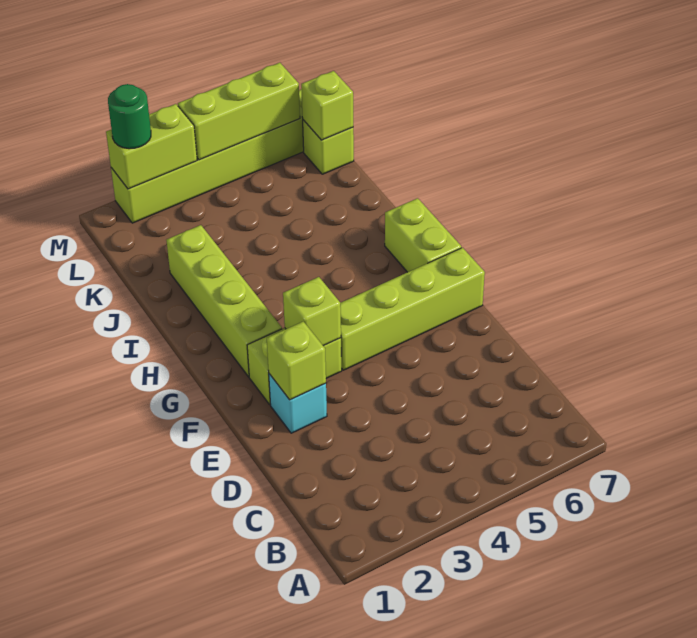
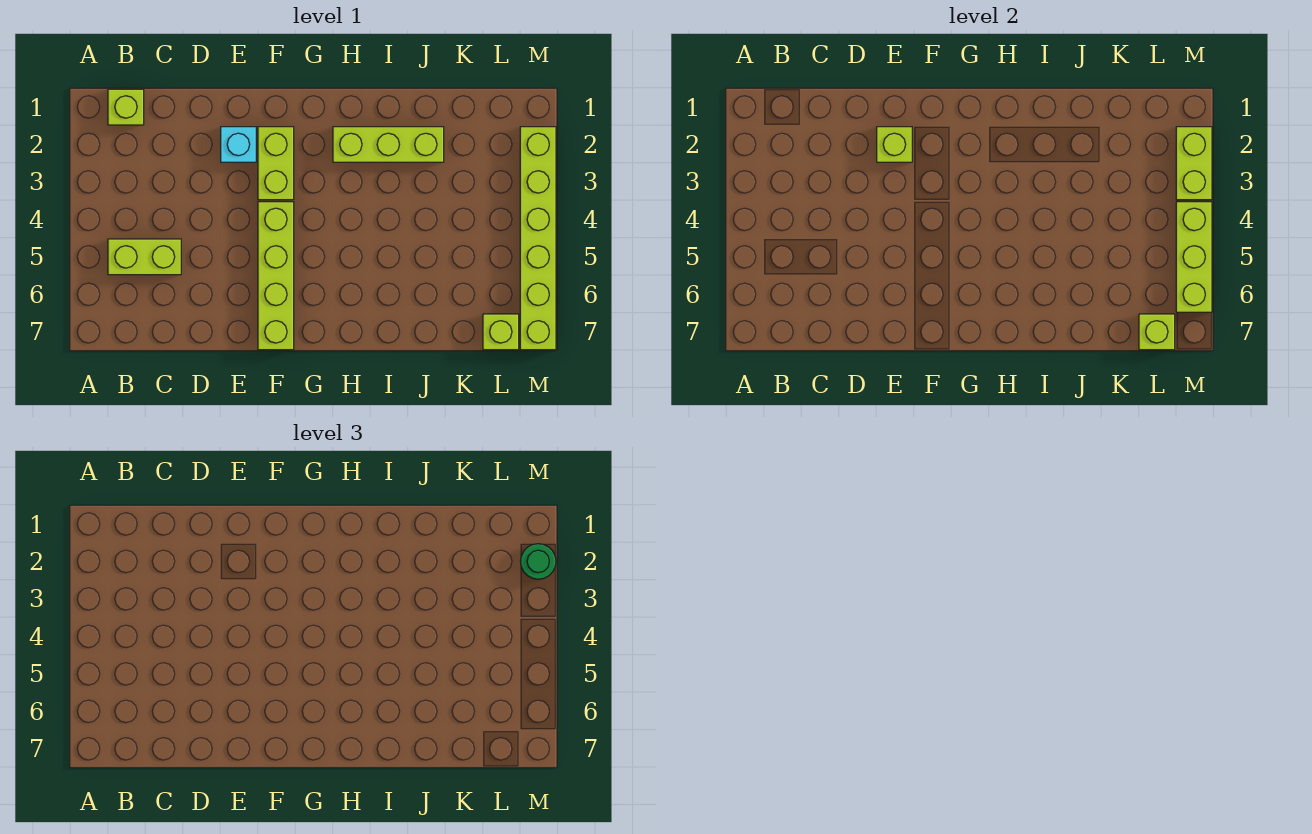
lime brick F3 level 2 -> lime brick B1 level 1
lime brick G2:J2 level 1 -> lime brick H2:J2 level 1
lime brick G7:H7 level 1 -> lime brick B5:C5 level 1

